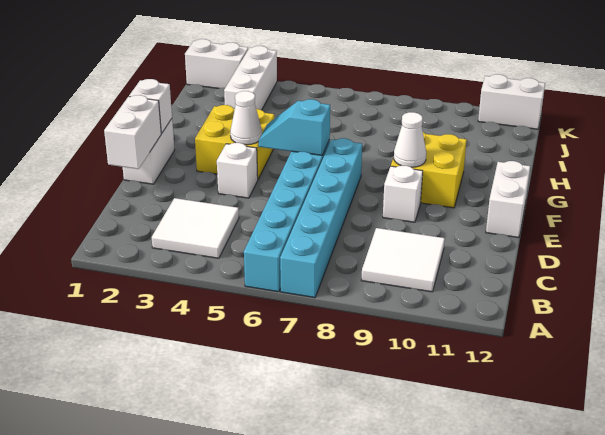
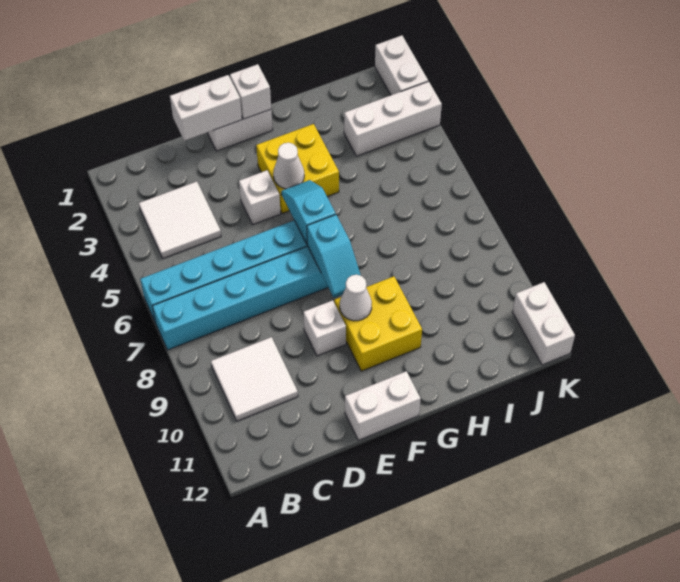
none -> cyan slope F7:F8 level 2 top 7

